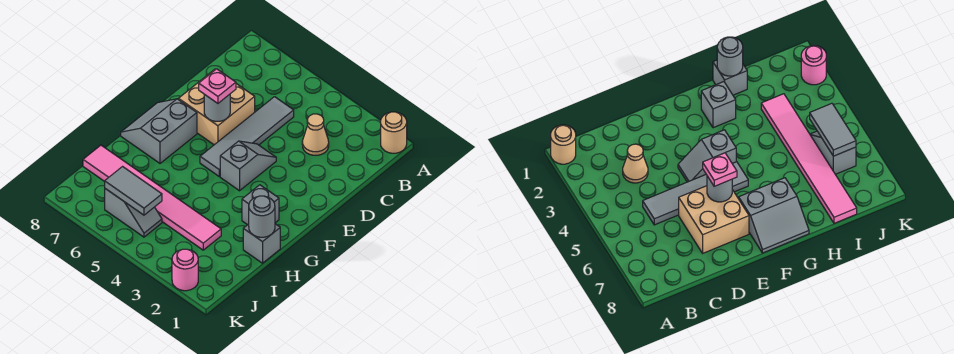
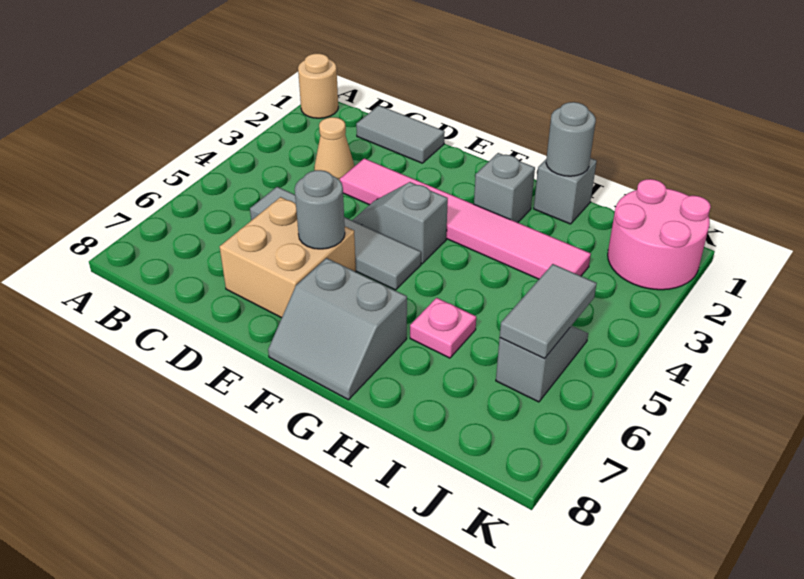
none -> grey tile C1:D1 level 1
pink plate E6 level 3 -> pink plate H6 level 1
pink tile I3:I8 level 1 -> pink tile D3:I3 level 1
pink round brick K2 level 1 -> pink round brick J1:K2 level 1

